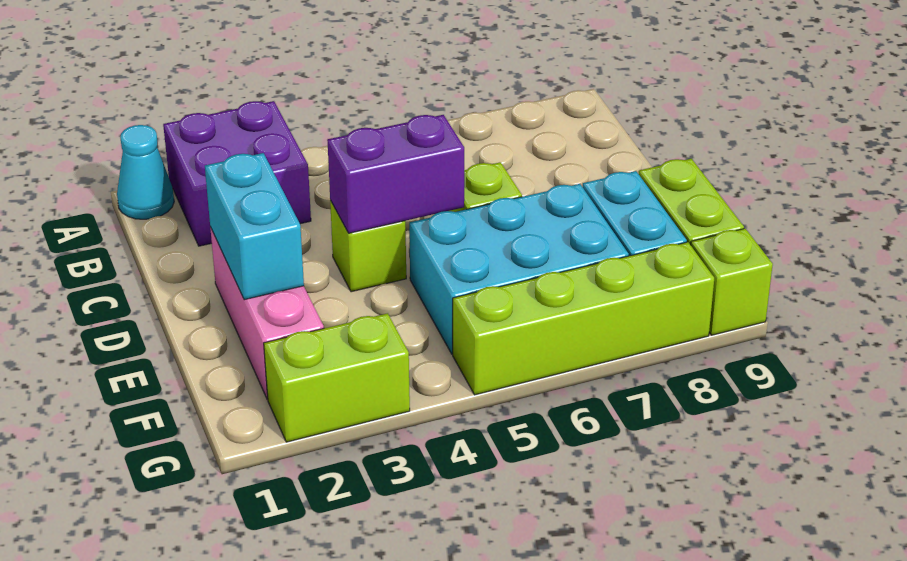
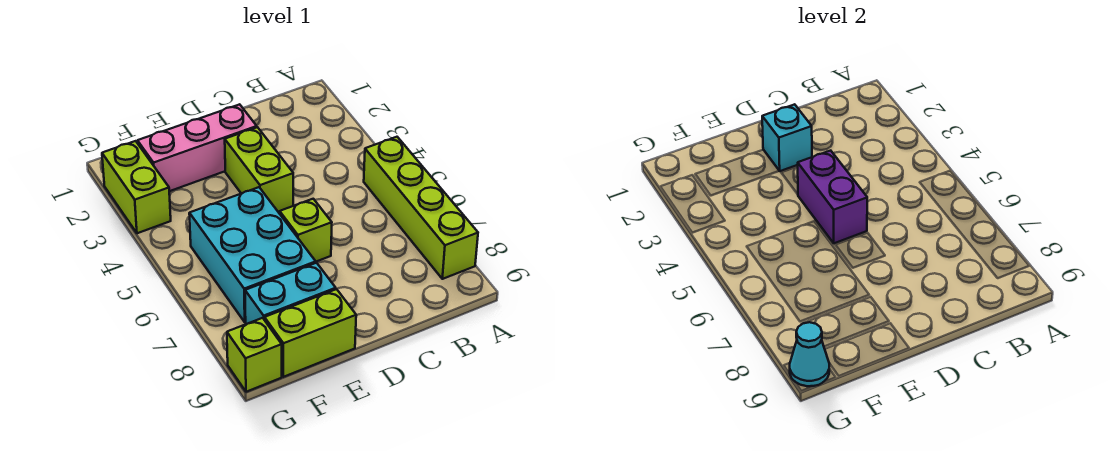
cyan cone A1 level 1 -> cyan cone G9 level 2
purple brick A2:B3 level 1 -> none
cyan brick D2:E2 level 2 -> cyan brick D2 level 2
lime brick D4 level 1 -> lime brick D3:D4 level 1
lime brick G5:G8 level 1 -> lime brick A5:A8 level 1

